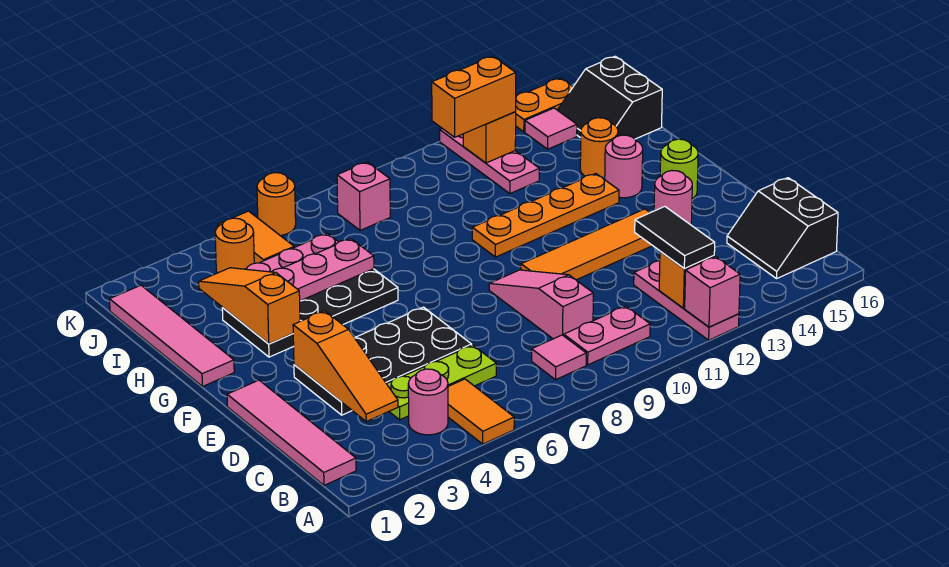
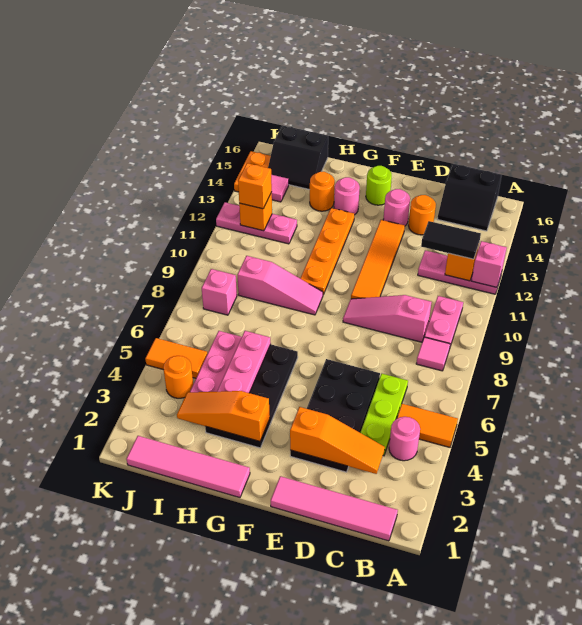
none -> pink slope G9:I9 level 1 top I
orange brick J11:J12 level 3 -> orange brick J12 level 3
orange round brick K6 level 1 -> orange round brick D14 level 1

